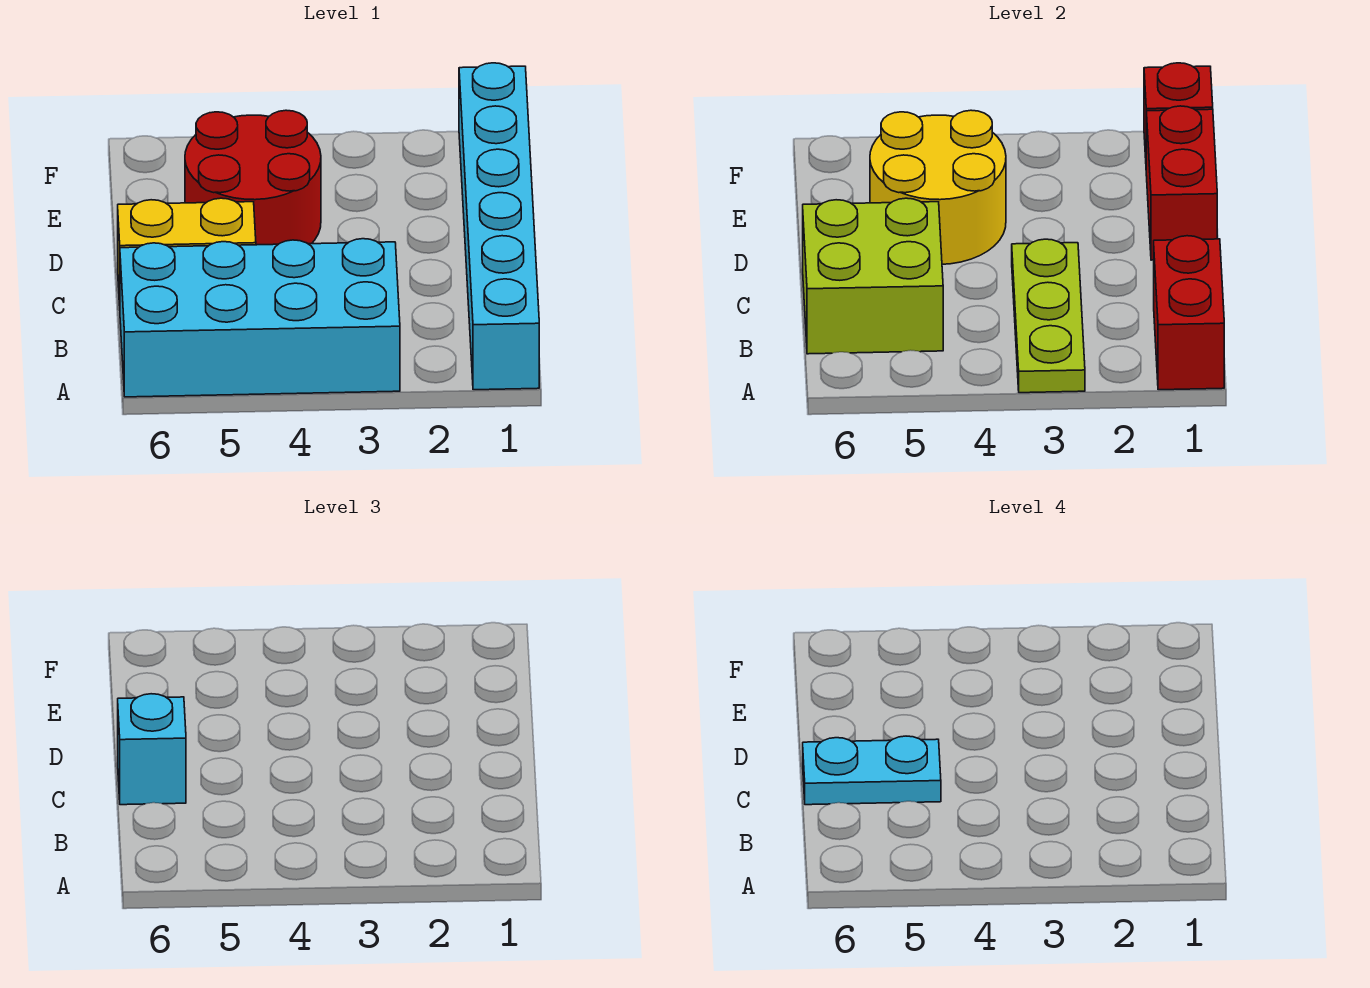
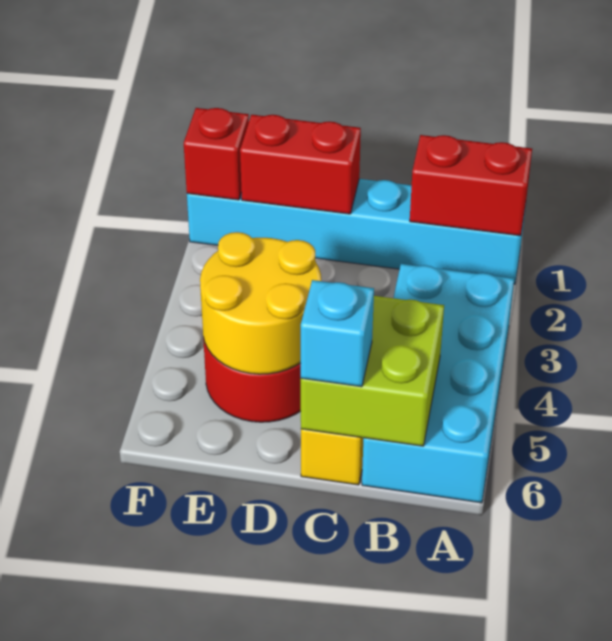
lime plate A3:C3 level 2 -> none
cyan plate C5:C6 level 4 -> none

